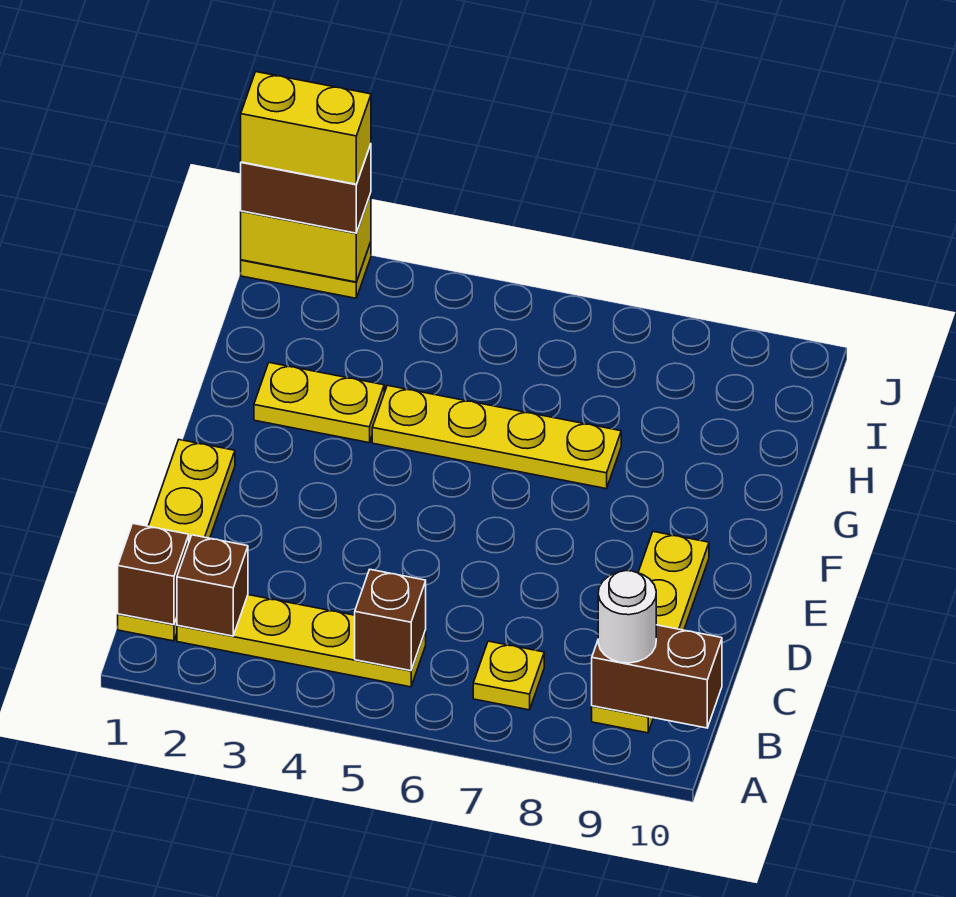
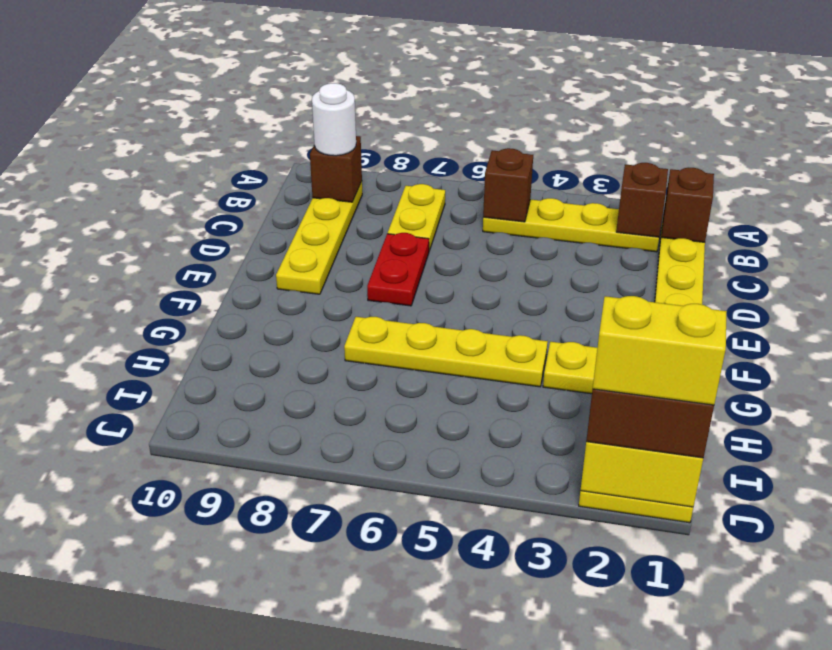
yellow plate B7 level 1 -> yellow plate B7:C7 level 1
brown brick B9:B10 level 2 -> brown brick B9 level 2
none -> red plate D7:E7 level 1

